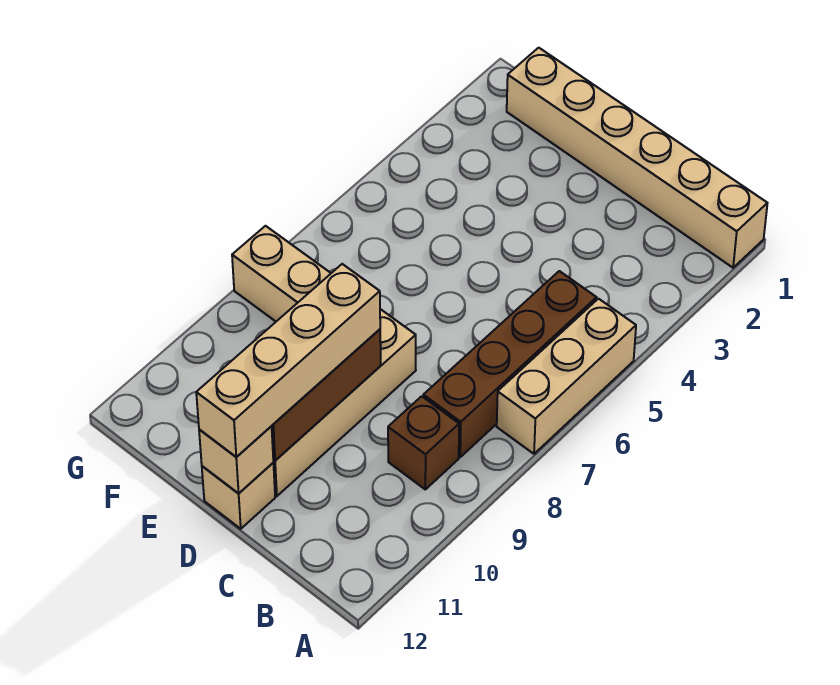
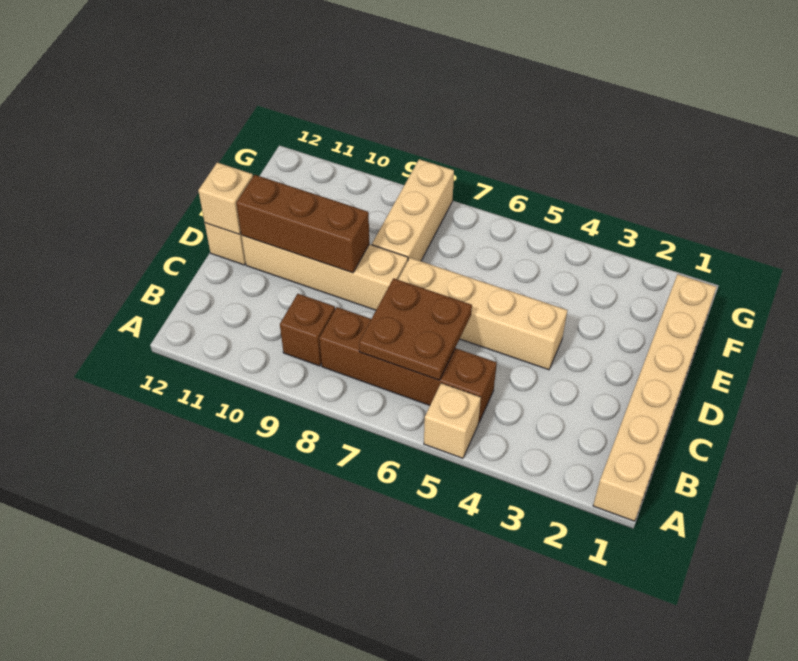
tan brick A5:A7 level 1 -> tan brick A5 level 1
none -> brown plate B6:C7 level 2
tan brick D9:D12 level 3 -> tan brick D4:D7 level 1

